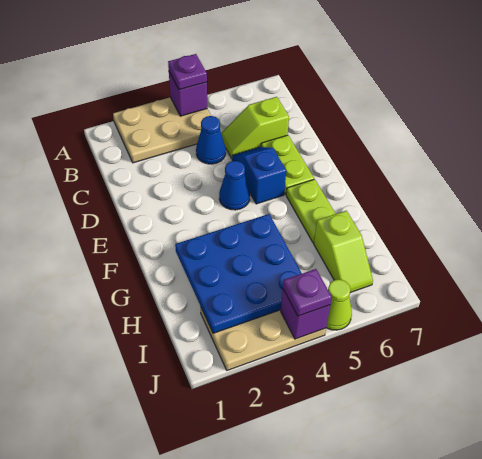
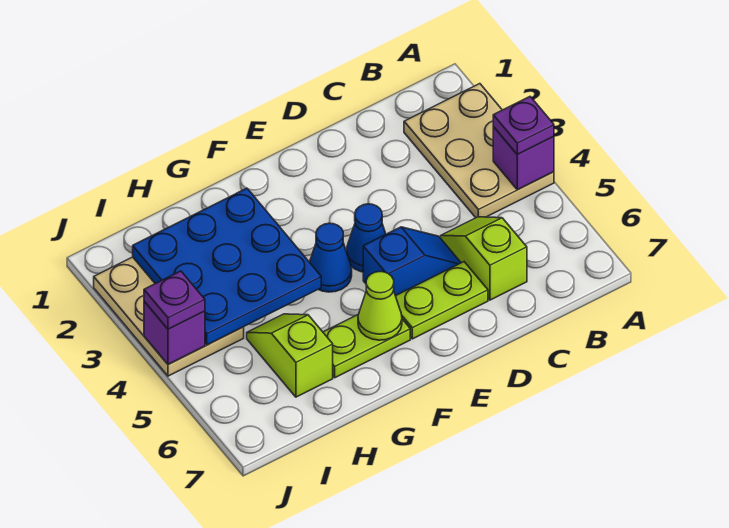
blue cone C4 level 1 -> blue cone F4 level 1
lime slope H6:I6 level 1 top H -> lime slope H5:H6 level 1 top 6
lime cone J5 level 1 -> lime cone F6 level 2

